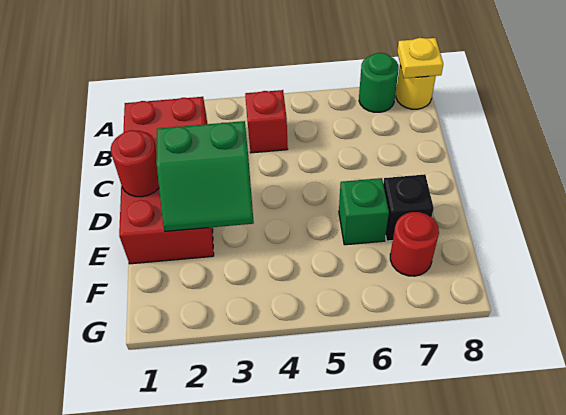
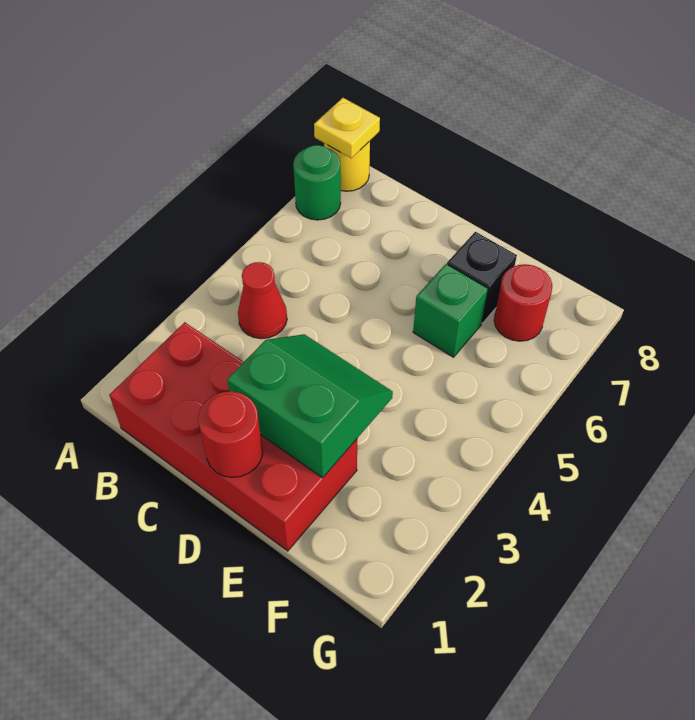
red brick B4 level 1 -> red cone B4 level 1
green slope D2:E3 level 2 top D -> green slope D2:E3 level 2 top 2

